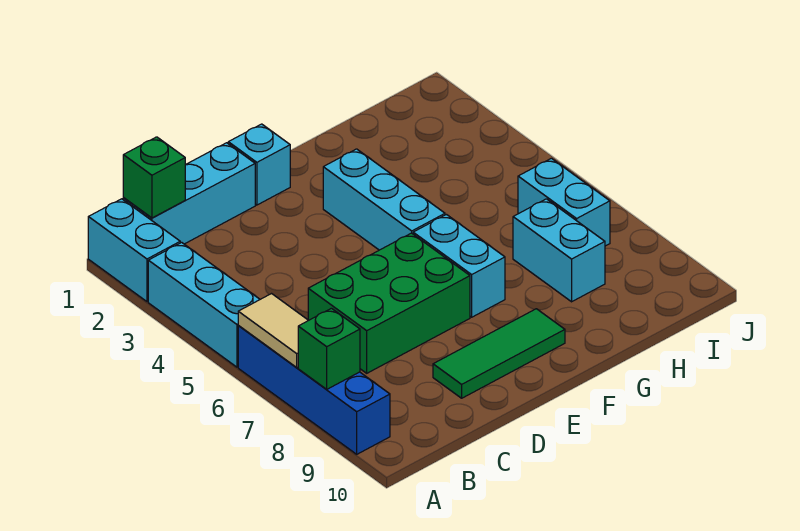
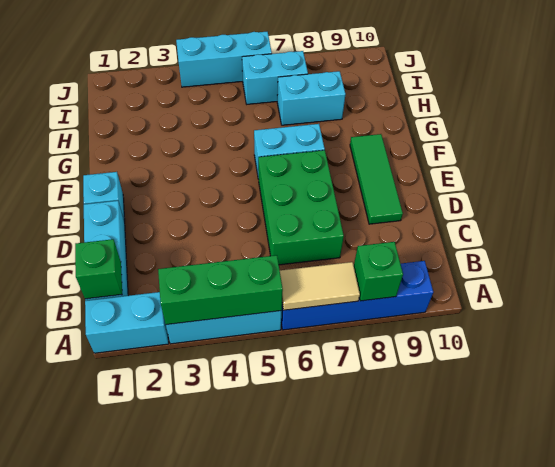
none -> green brick A3:A5 level 2
cyan brick F3:F5 level 1 -> cyan brick J4:J6 level 1

